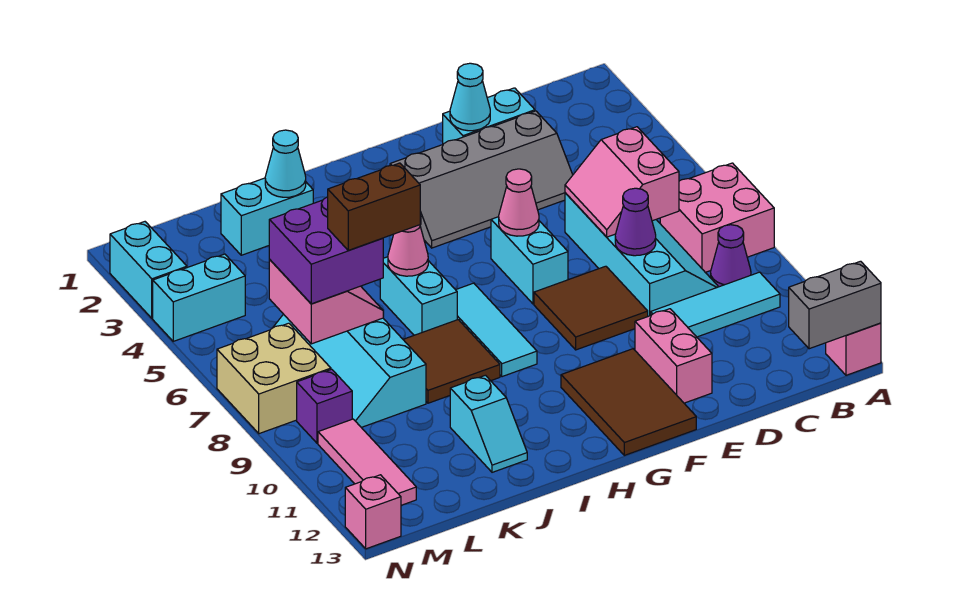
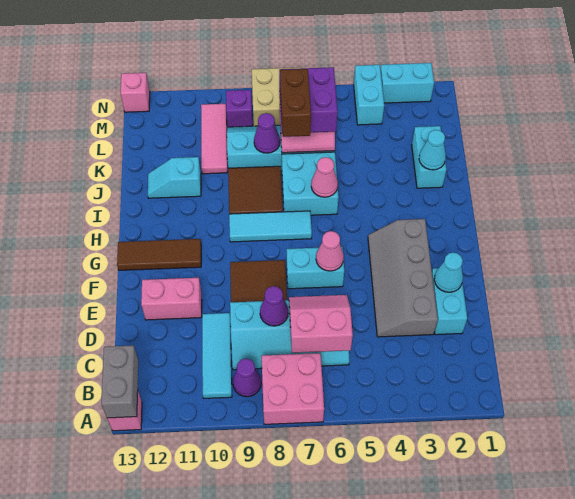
brown tile F11:G13 level 1 -> brown tile G11:G13 level 1
cyan brick I6:I7 level 1 -> cyan brick I6:J7 level 1
none -> purple cone K8 level 2
pink tile M10:M12 level 1 -> pink tile K10:M10 level 1

